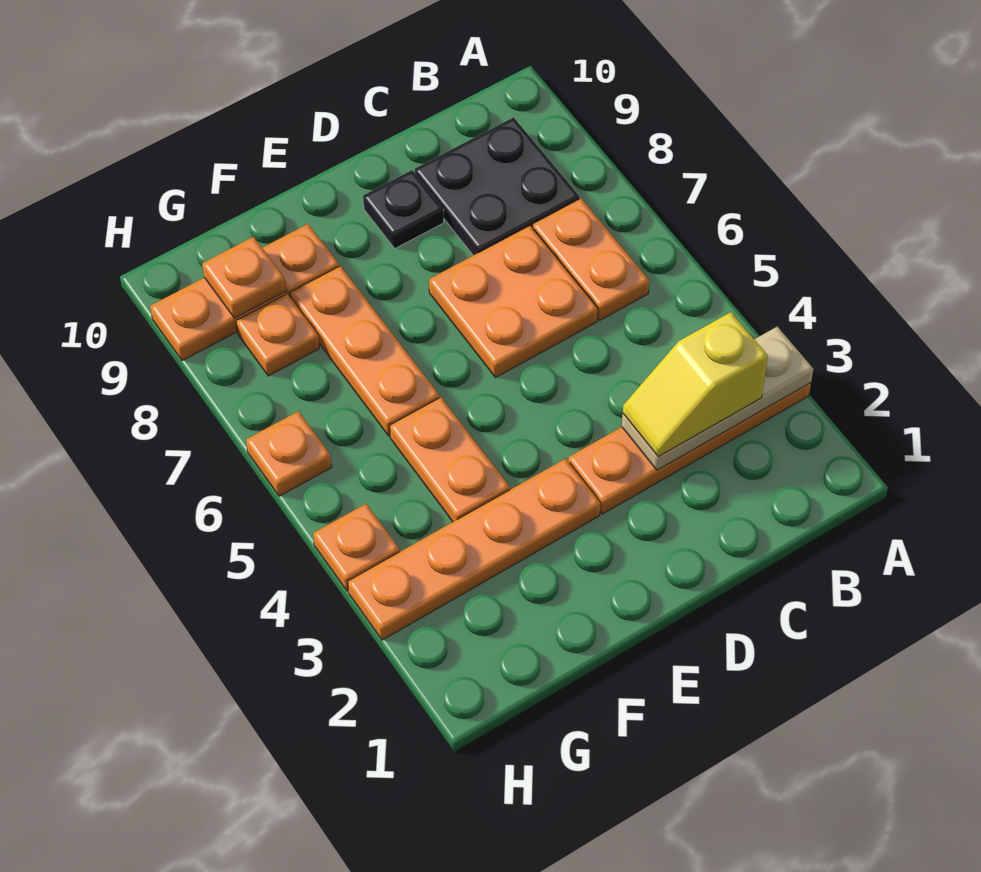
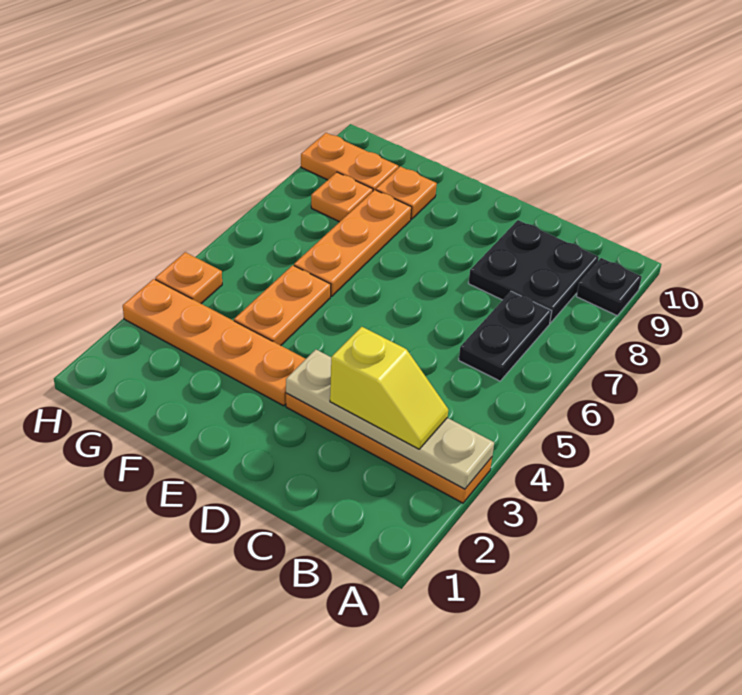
tan plate A3:C3 level 2 -> tan plate A3:D3 level 2
yellow slope B3:C3 level 3 top B -> yellow slope B3:C3 level 3 top C
orange plate B6:B7 level 1 -> black plate B6:B7 level 1
orange plate C6:D7 level 1 -> none
black plate D9 level 1 -> black plate A9 level 1
orange plate G9 level 2 -> none
orange plate H6 level 1 -> none

